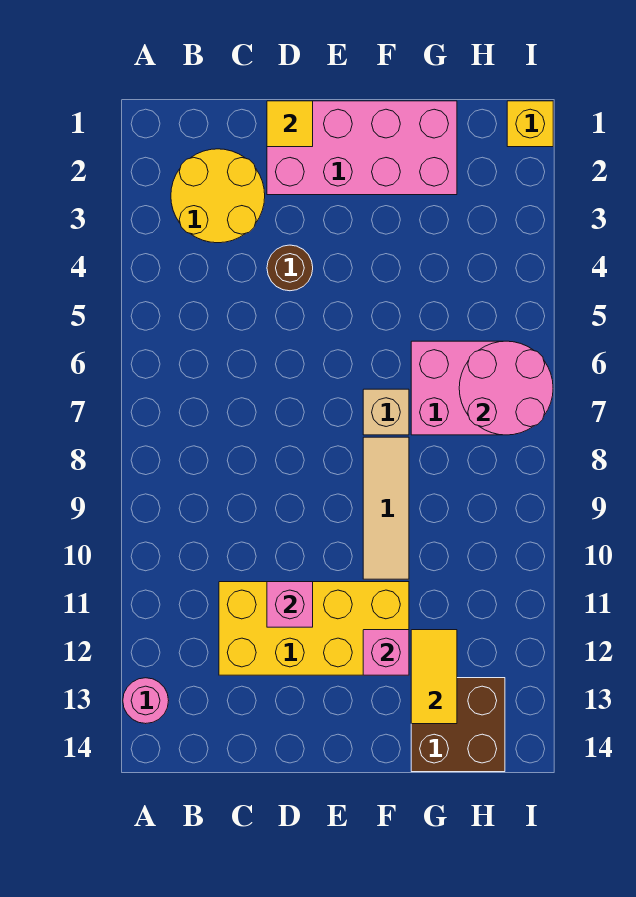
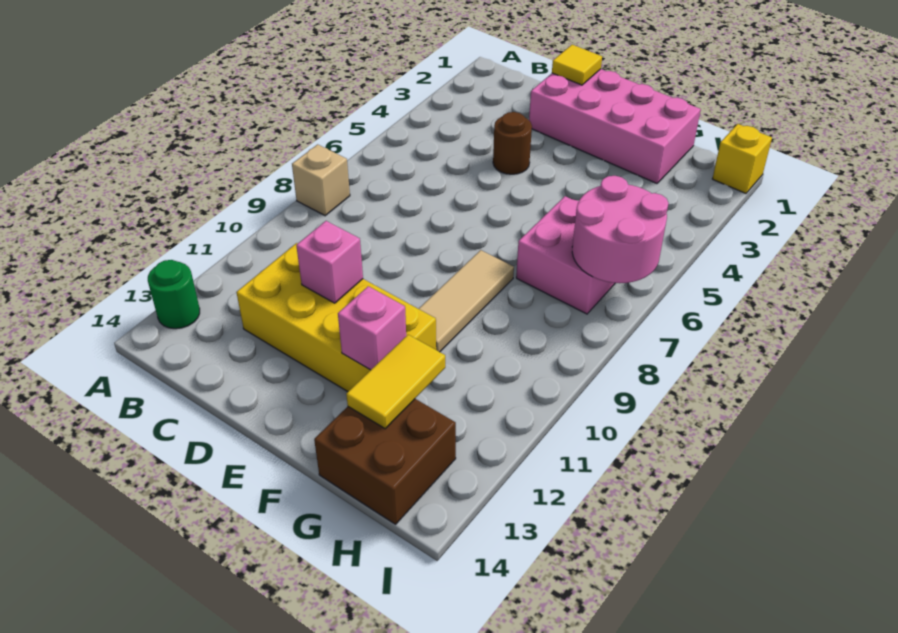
pink round brick A13 level 1 -> green round brick A13 level 1
yellow round brick B2:C3 level 1 -> none
tan brick F7 level 1 -> tan brick A8 level 1

